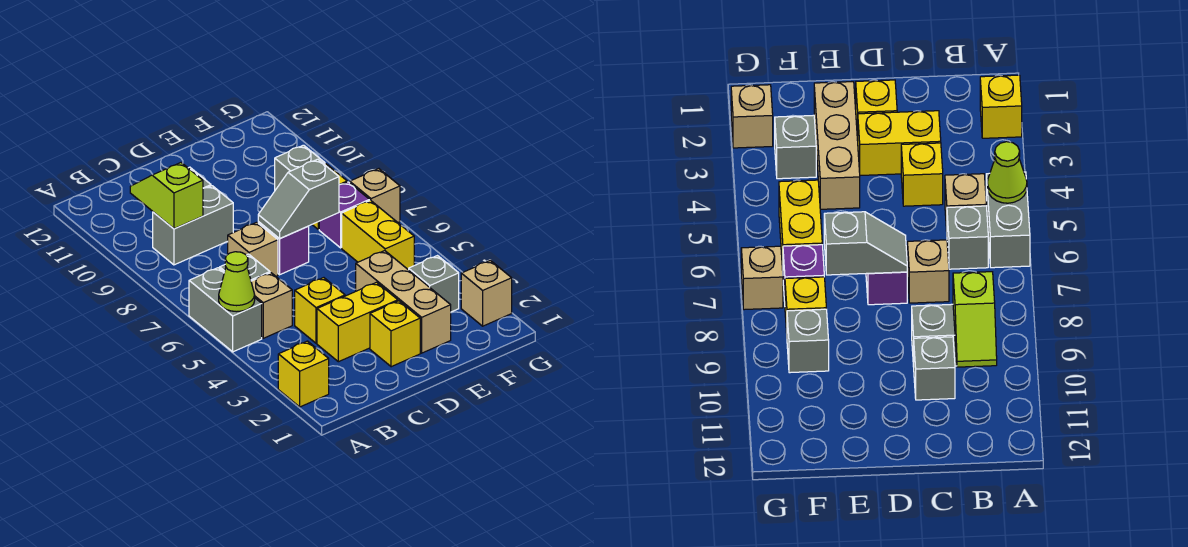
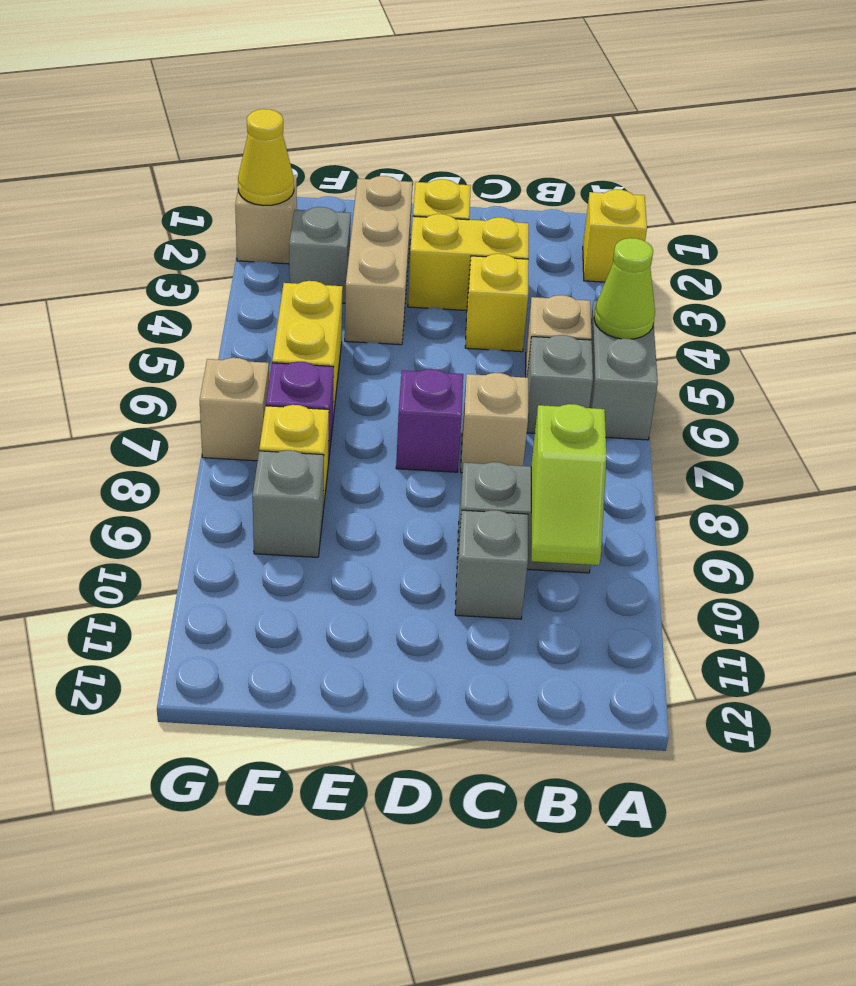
grey slope D7:E7 level 2 top E -> none
none -> yellow cone G2 level 2

